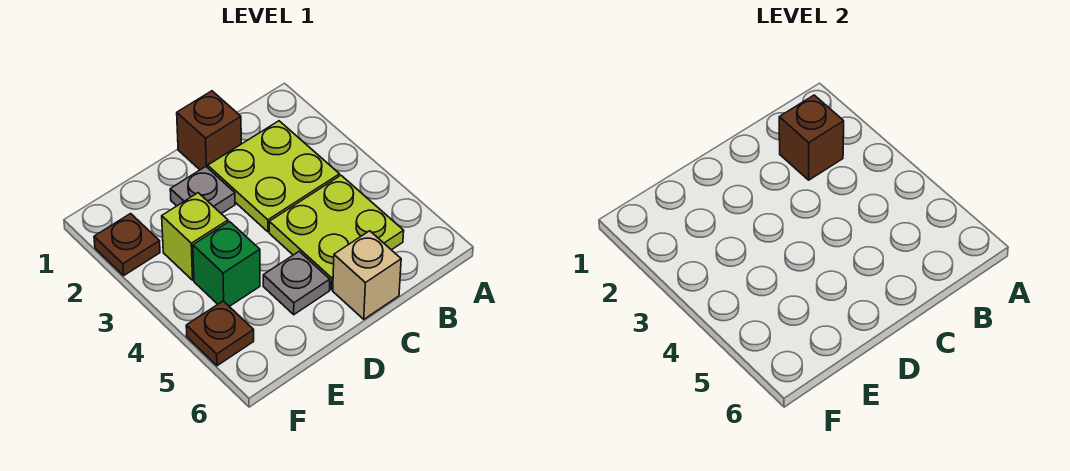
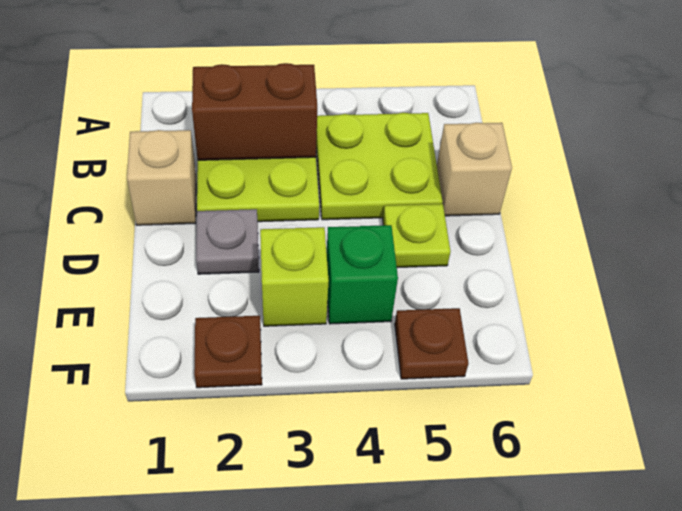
brown brick B2 level 2 -> brown brick B2:B3 level 2
brown brick C1 level 1 -> tan brick C1 level 1
grey plate D5 level 1 -> lime plate D5 level 1

